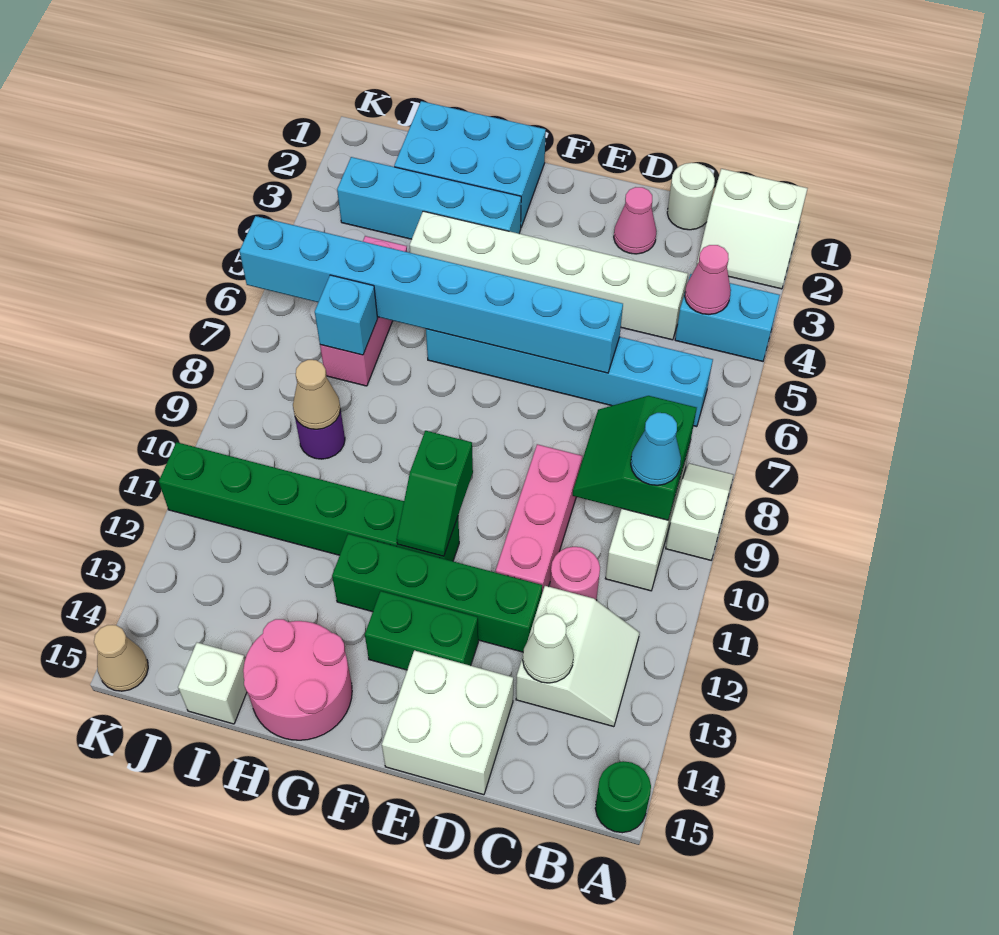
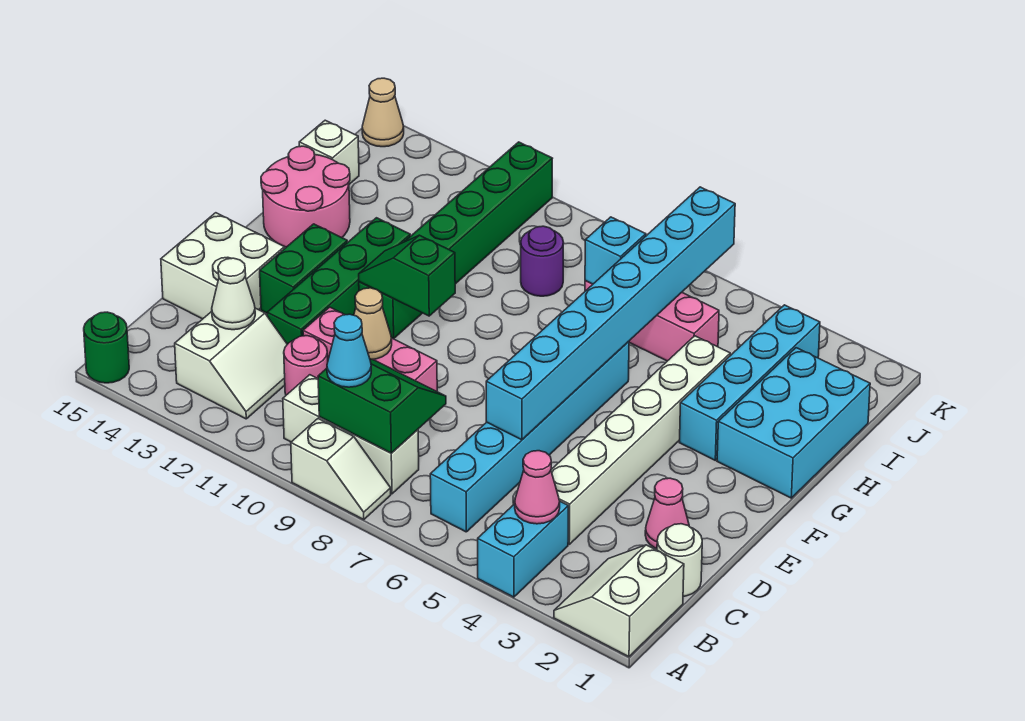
white slope B12:C13 level 1 top C -> white slope B12:C13 level 1 top 13
tan cone I9 level 2 -> tan cone D10 level 2

